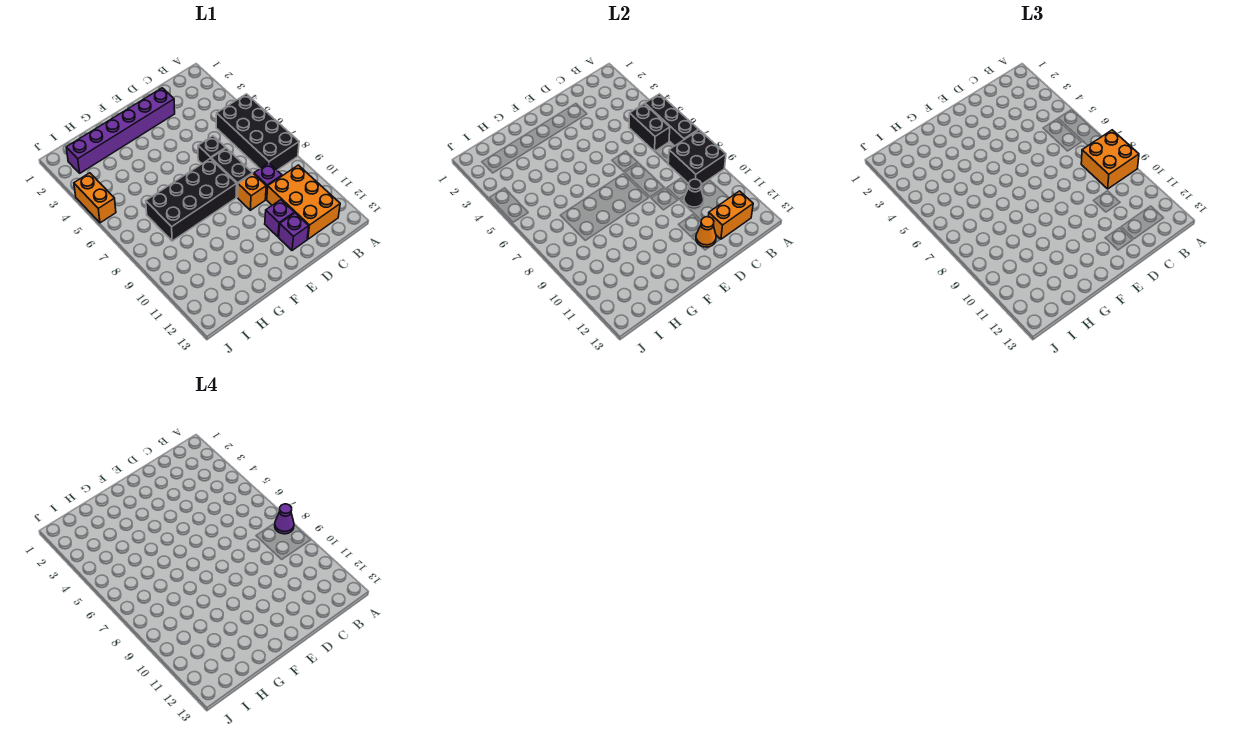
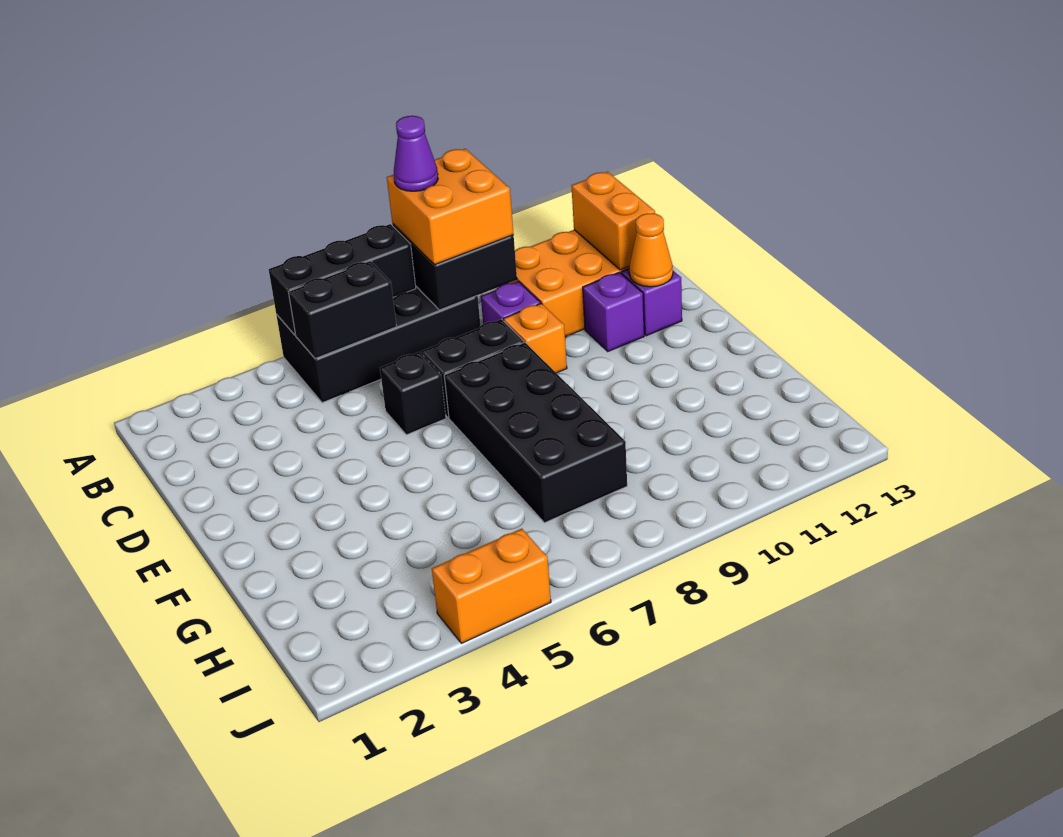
black cone C10 level 2 -> none
purple brick D2:I2 level 1 -> none

